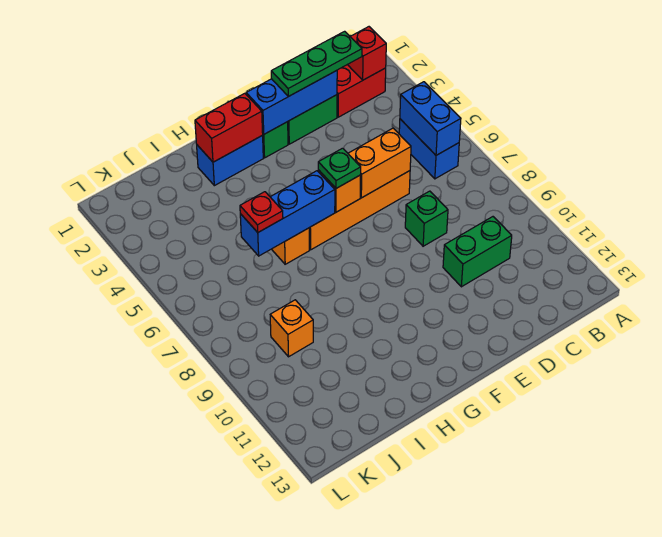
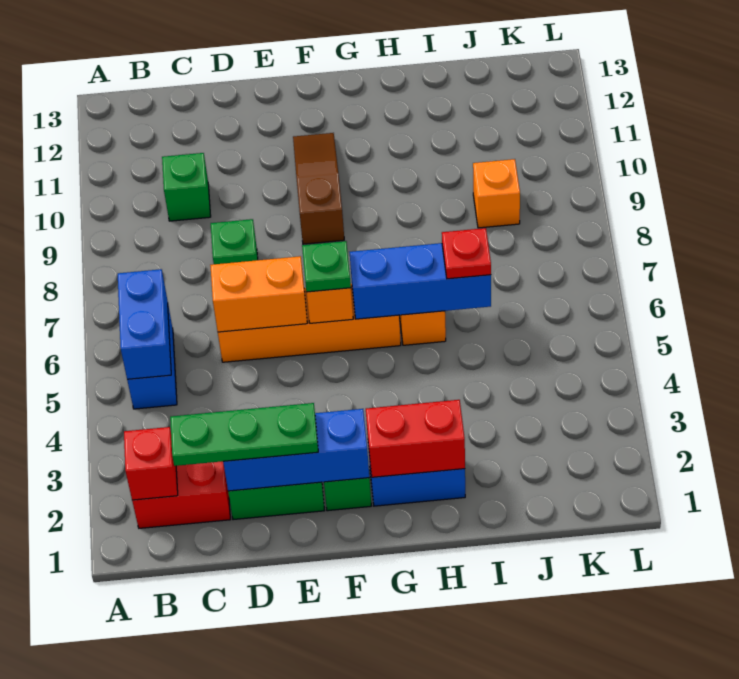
green brick C10:D10 level 1 -> green brick C10 level 1
none -> brown slope F9:F11 level 1 top 9

